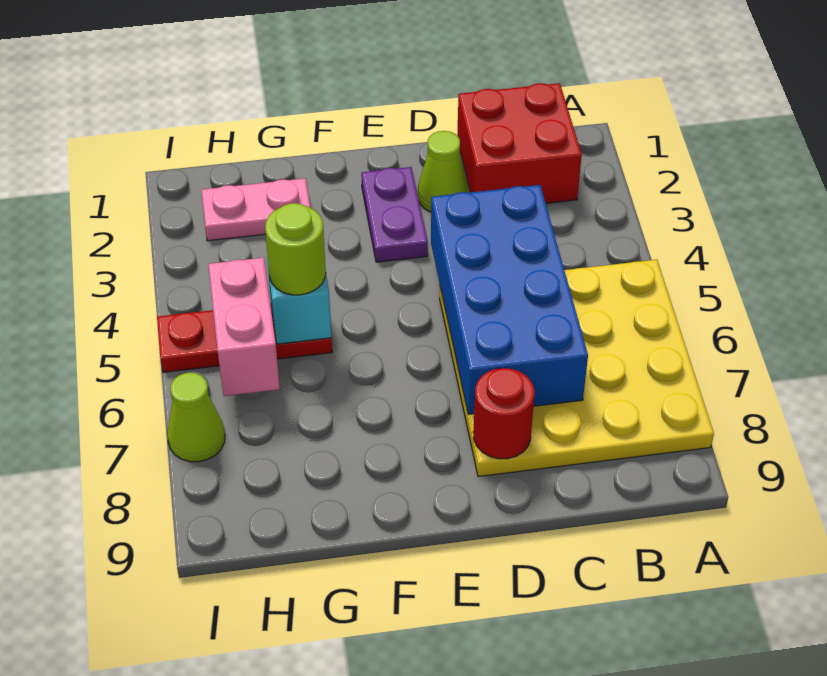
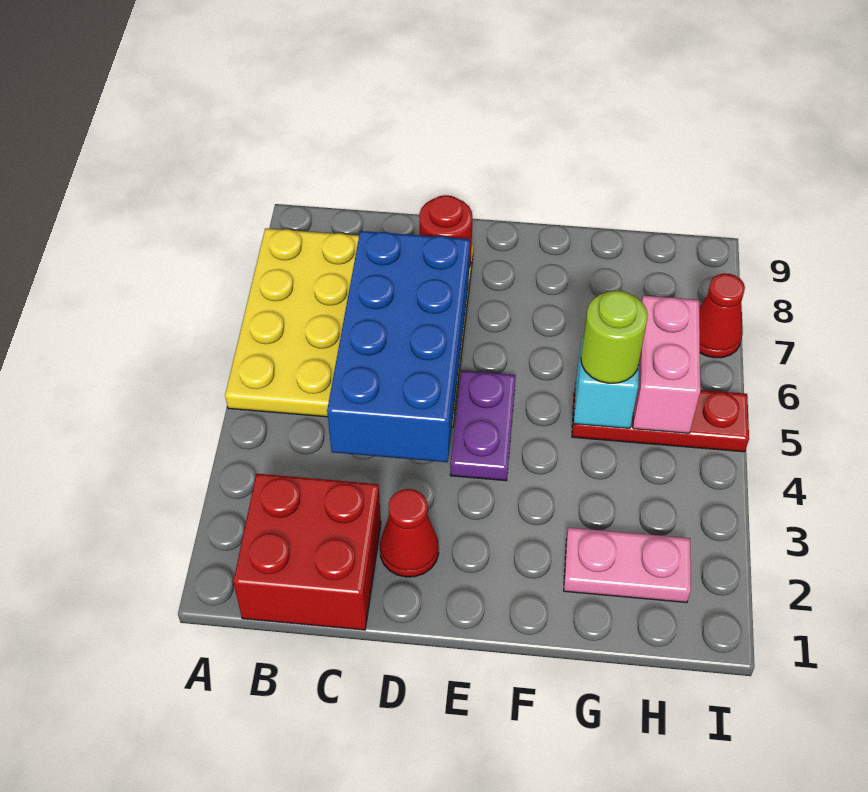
lime cone D2 level 1 -> red cone D2 level 1
purple plate E2:E3 level 1 -> purple plate E4:E5 level 1
lime cone I7 level 1 -> red cone I7 level 1

